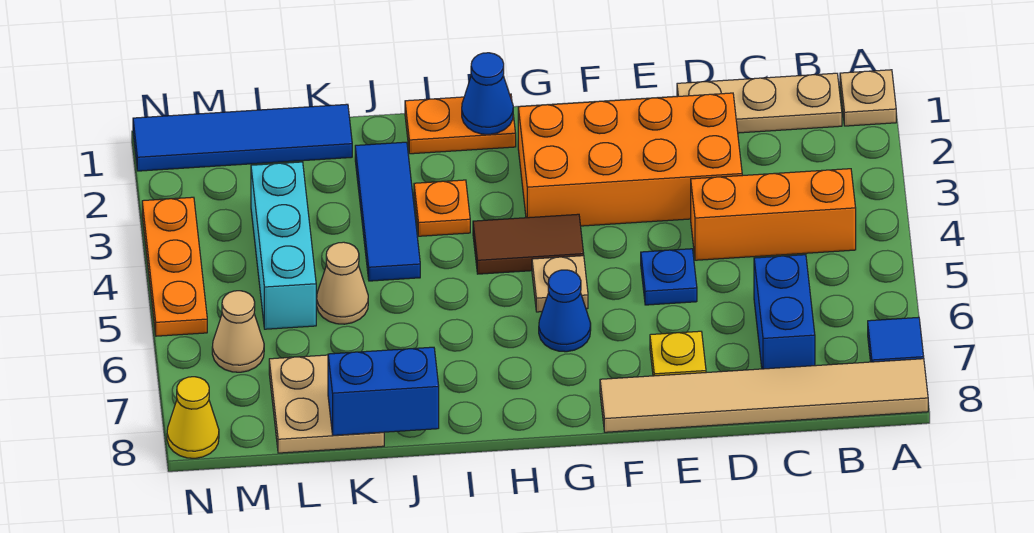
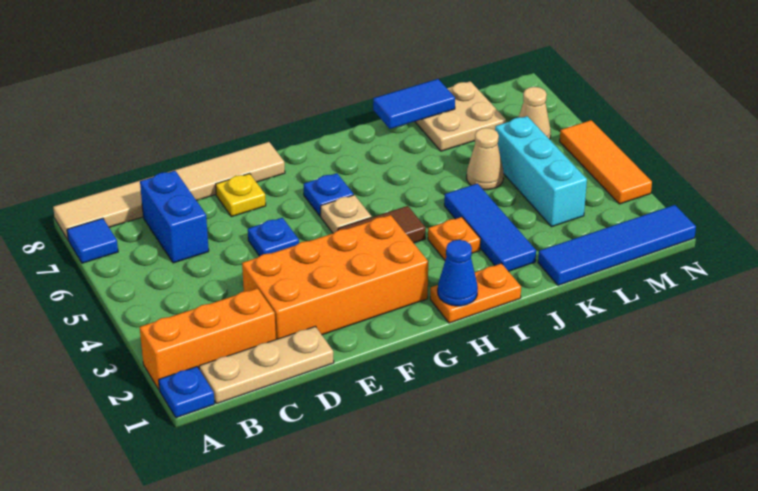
tan plate A1 level 1 -> blue plate A1 level 1
orange brick B4:D4 level 1 -> orange brick A2:C2 level 1
blue cone G6 level 1 -> blue plate G6 level 1
blue brick J8:K8 level 2 -> blue tile J8:K8 level 2
orange plate N3:N5 level 1 -> orange tile N3:N5 level 1
yellow cone N8 level 1 -> none

